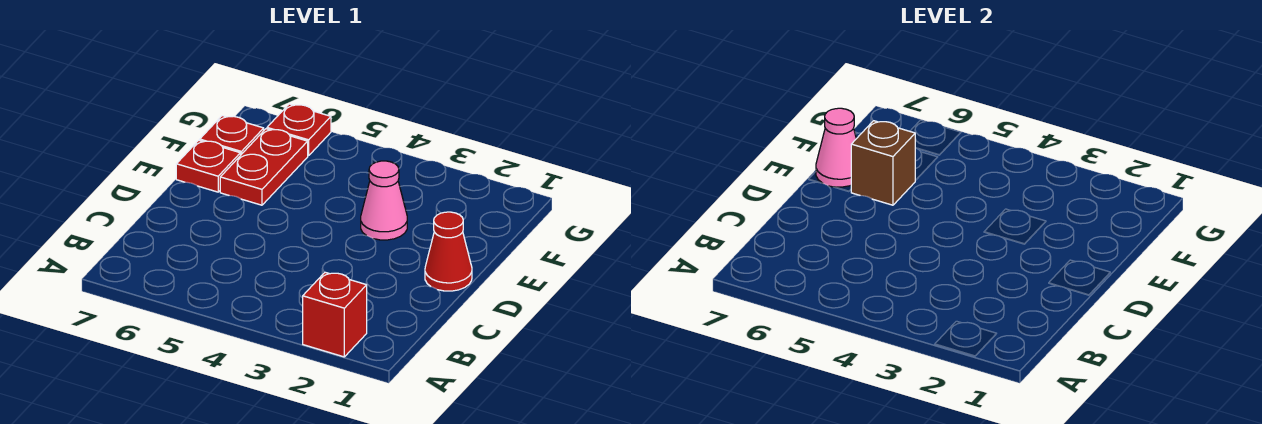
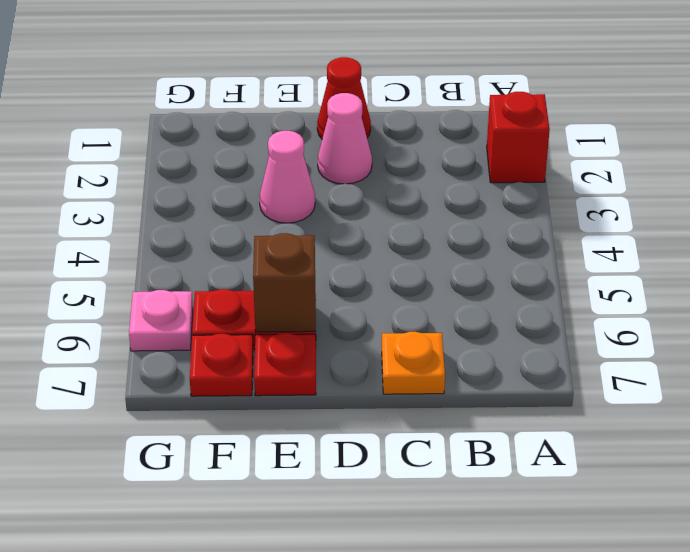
none -> orange plate C7 level 1
pink cone E7 level 2 -> pink cone D2 level 1
red plate G6 level 1 -> pink plate G6 level 1

